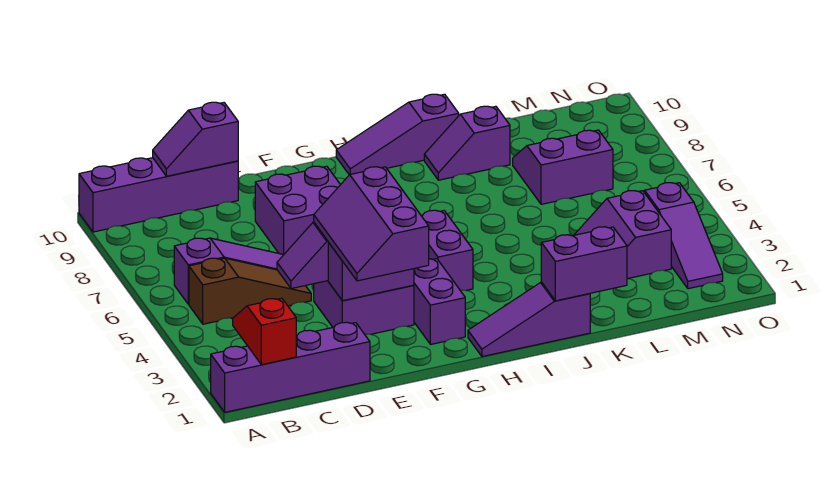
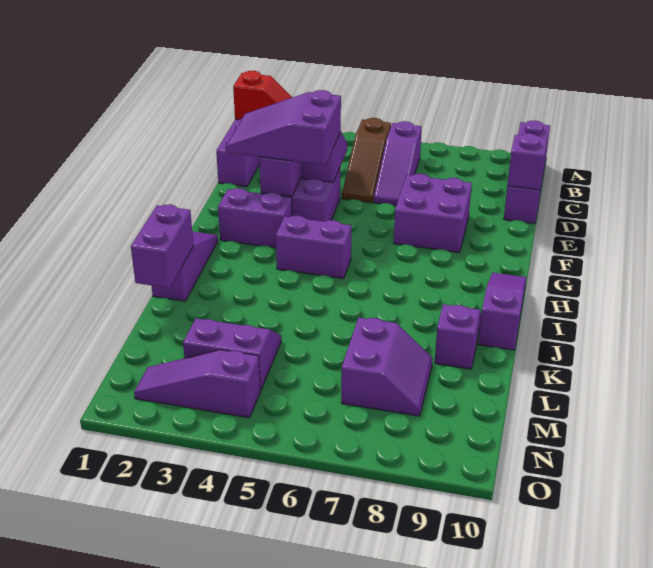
purple slope E2:F4 level 3 top F -> purple slope E2:F4 level 3 top 4

